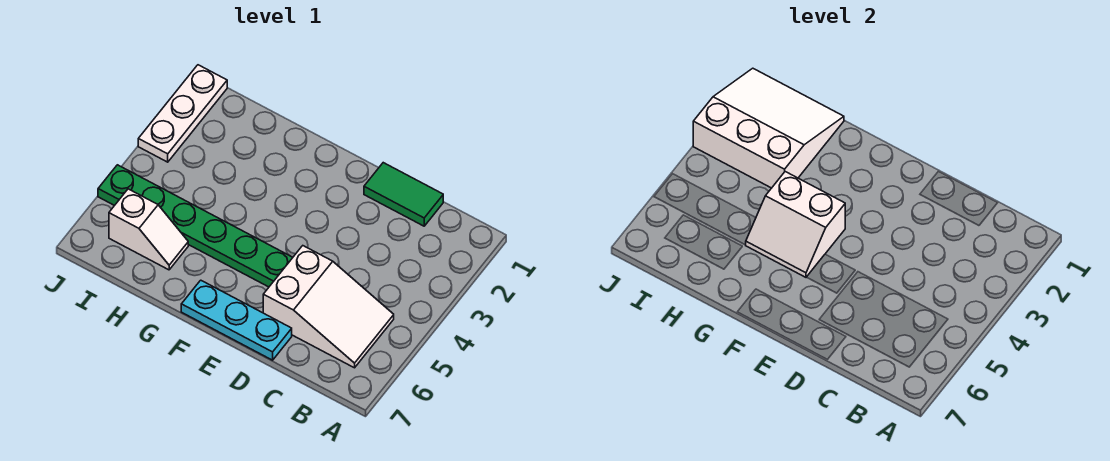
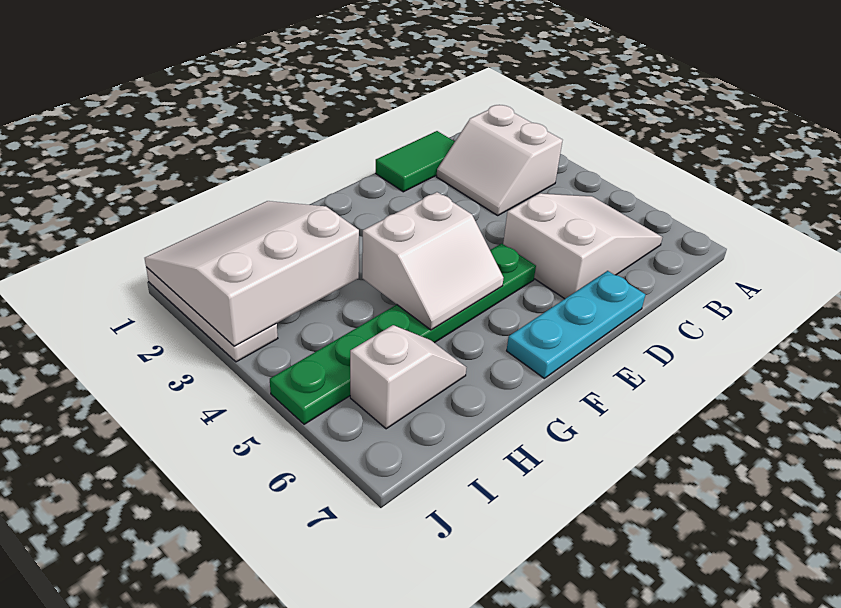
none -> white slope B2:C3 level 1 top B

